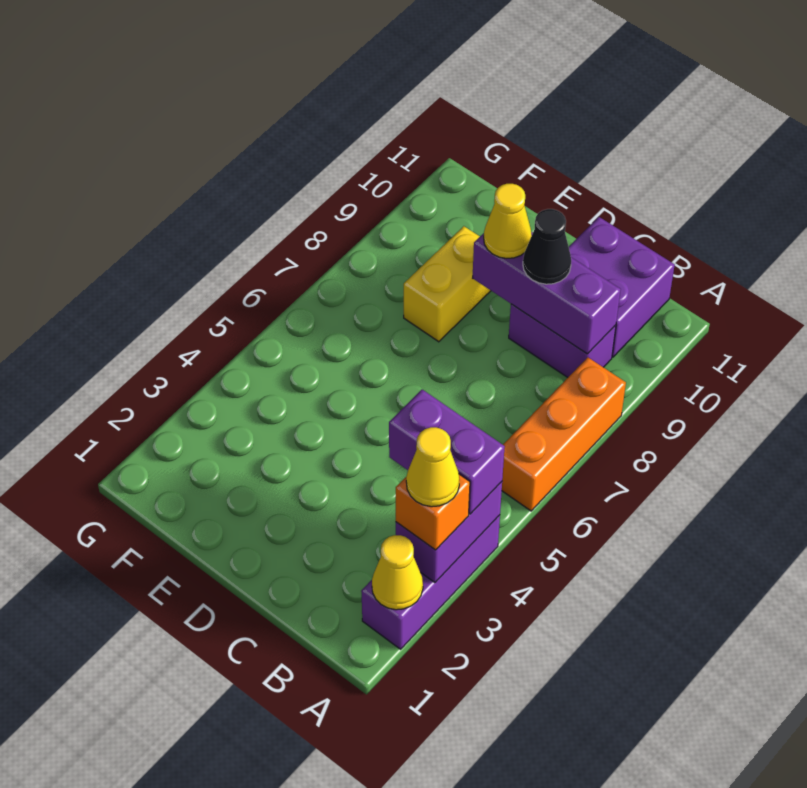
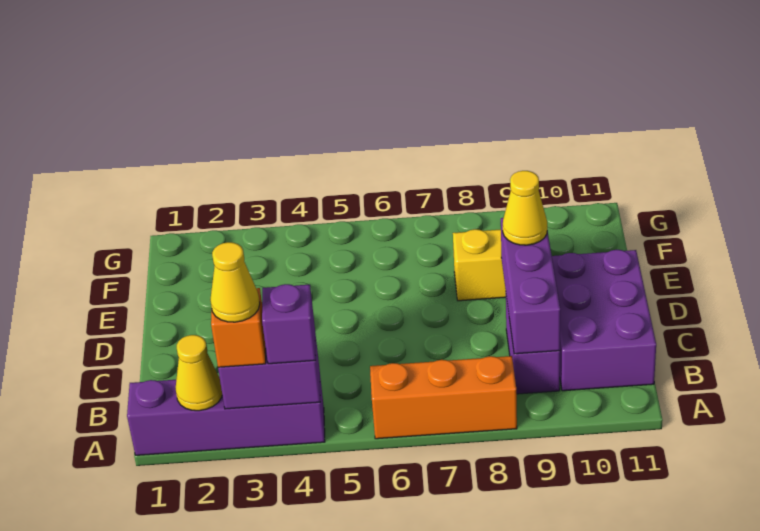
purple brick A2:A4 level 1 -> purple brick A1:A4 level 1
purple brick A4:B4 level 3 -> purple brick A4 level 3
purple brick B10:C11 level 1 -> purple brick B10:D11 level 1
black cone C9 level 3 -> none

